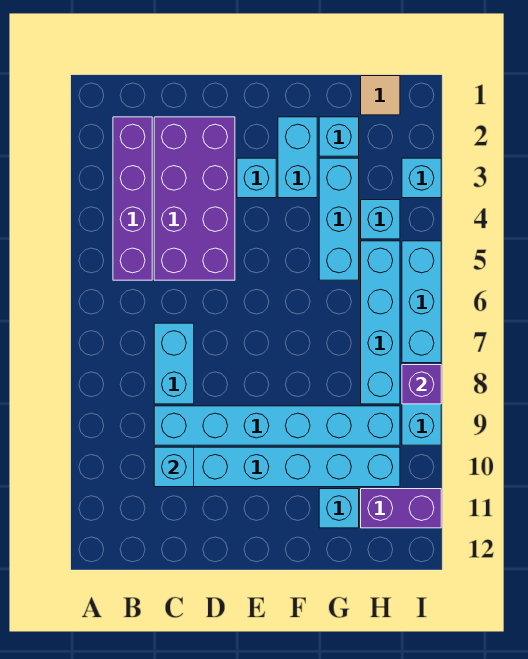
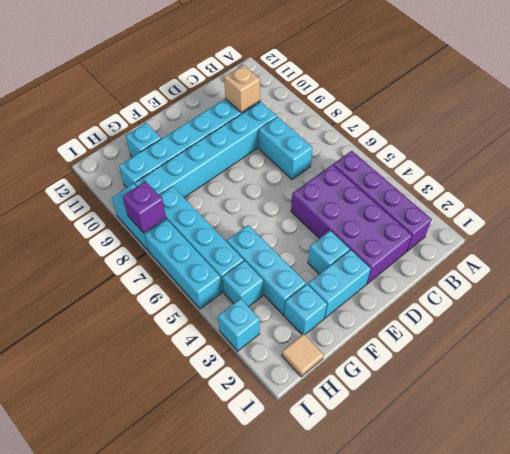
cyan brick C10 level 2 -> tan brick C10 level 2
cyan brick F2:F3 level 1 -> cyan brick E2:F2 level 1
purple brick H11:I11 level 1 -> none

